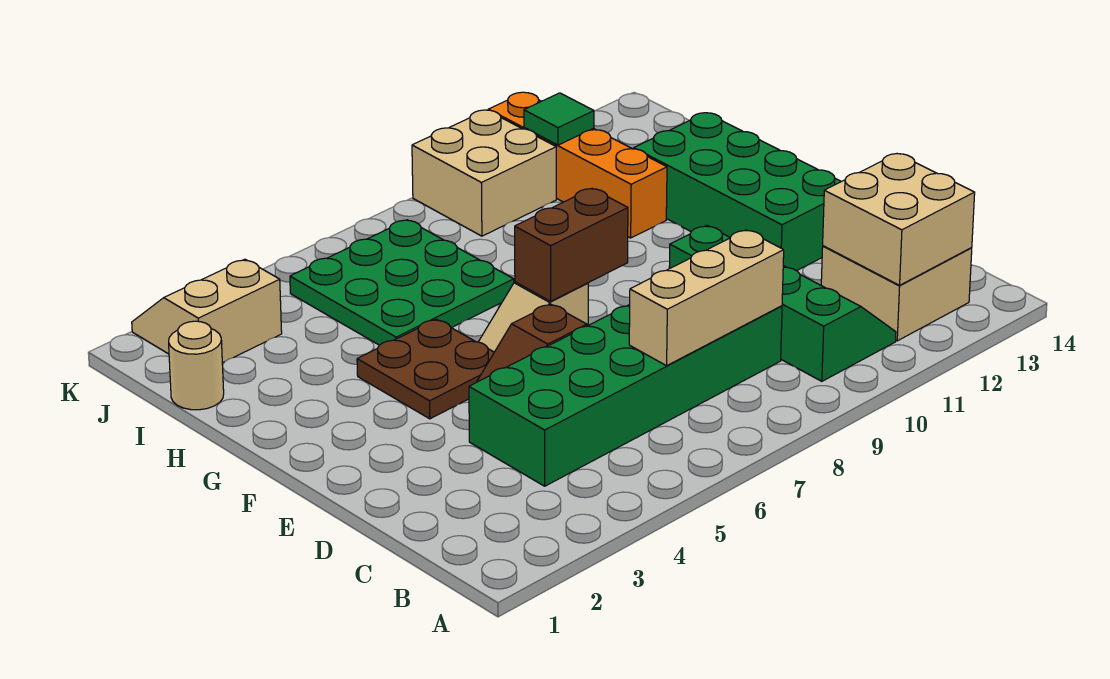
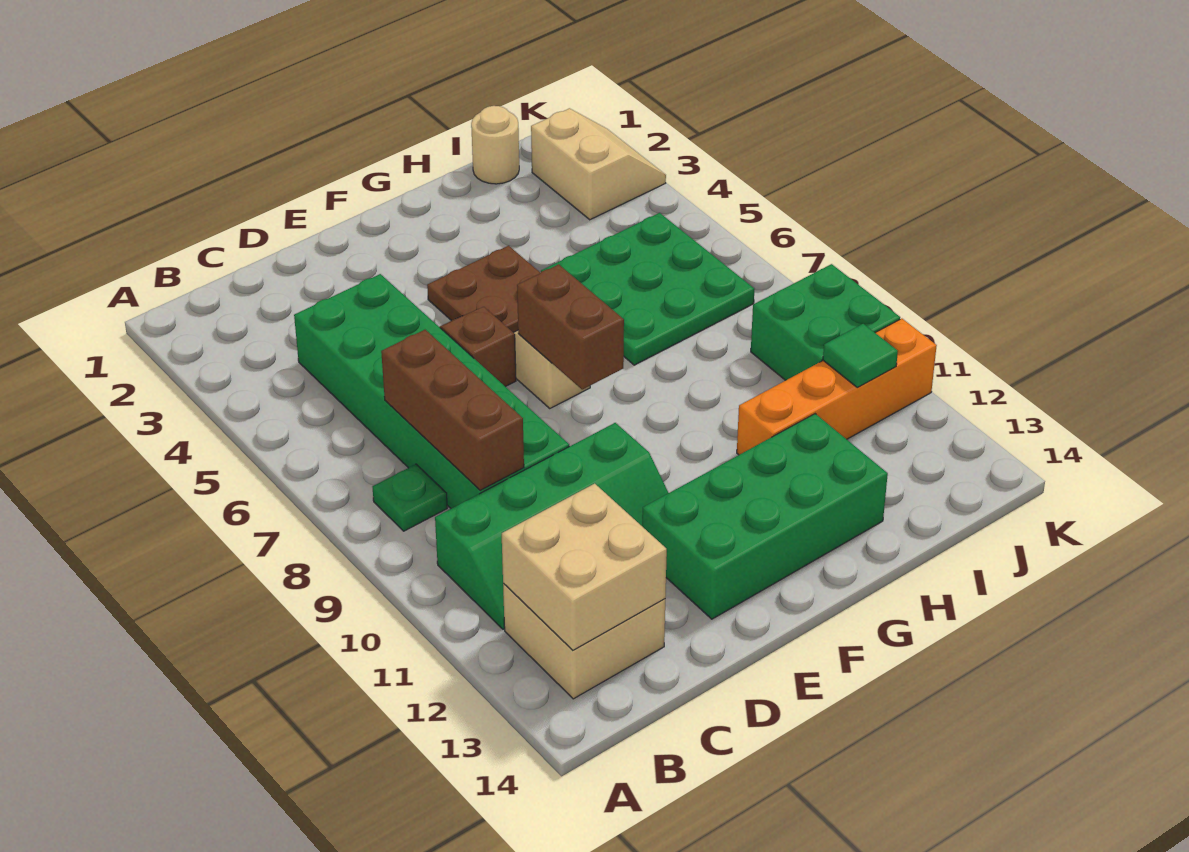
none -> green plate B8 level 1
tan brick C7:C9 level 2 -> brown brick C7:C9 level 2
tan brick J9:K10 level 1 -> green brick J9:K10 level 1

